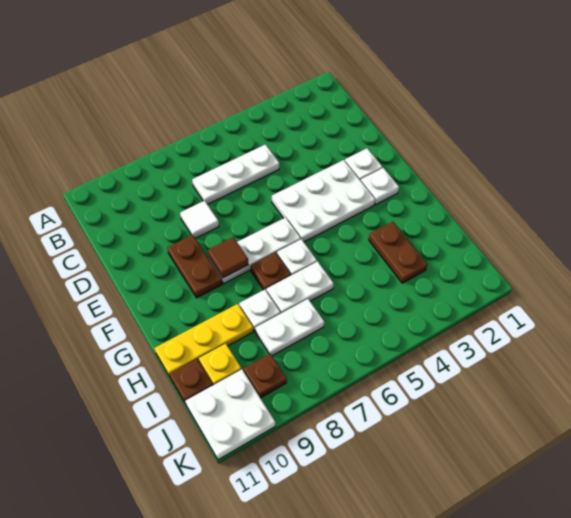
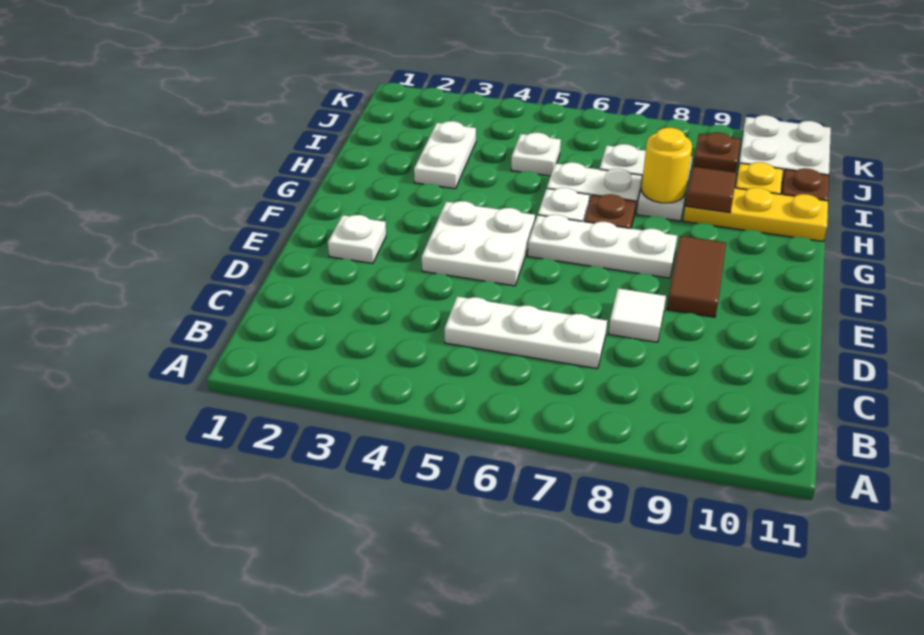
white plate E3:F5 level 1 -> white plate E4:F5 level 1
brown plate E9:F9 level 1 -> brown tile E9:F9 level 1
white plate F2 level 1 -> white plate I5 level 1
brown tile F8 level 2 -> brown tile H9 level 2
brown plate H3:I3 level 1 -> white plate H3:I3 level 1
none -> yellow round brick H8 level 2

